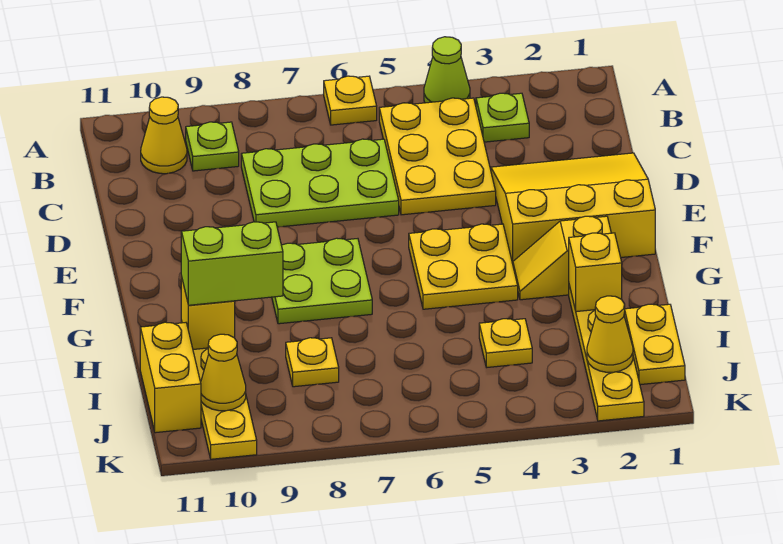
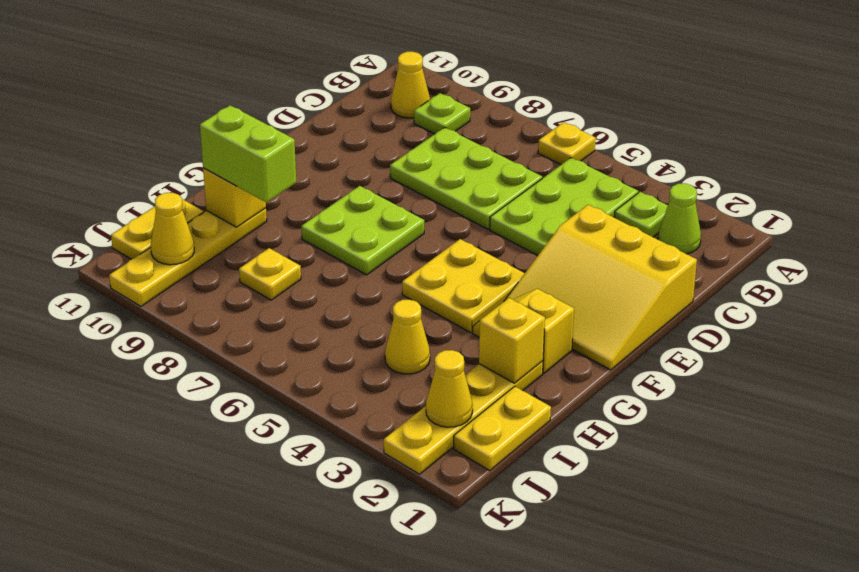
lime cone A4 level 1 -> lime cone B2 level 1
yellow plate B4:D5 level 1 -> lime plate B4:D5 level 1
yellow slope D1:F3 level 1 top F -> yellow slope D1:F3 level 1 top D
yellow plate I4 level 1 -> yellow cone I4 level 1
yellow brick I11:J11 level 1 -> yellow plate I11:J11 level 1

